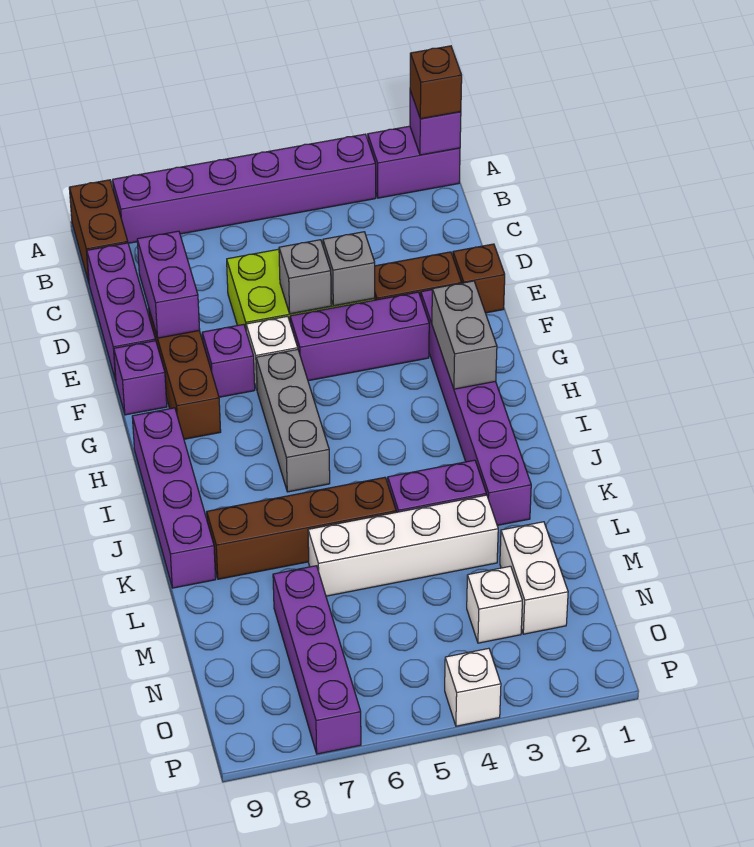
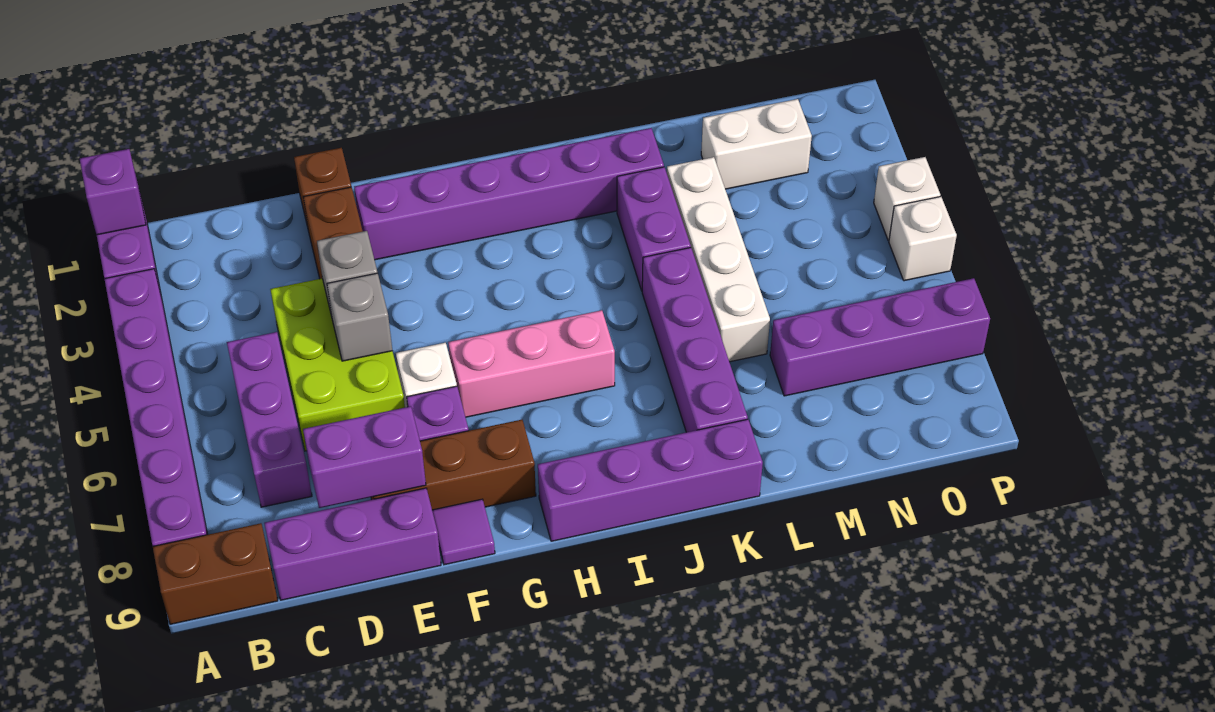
brown brick A1 level 3 -> none
purple brick F3:F5 level 1 -> purple brick C5:C7 level 1
purple brick F9 level 1 -> purple tile F9 level 1
grey brick G2:H2 level 2 -> none
grey brick G6:I6 level 1 -> pink brick G6:I6 level 1
brown brick K5:K8 level 1 -> purple brick K5:K8 level 1
white brick N3 level 1 -> white brick P5 level 1

